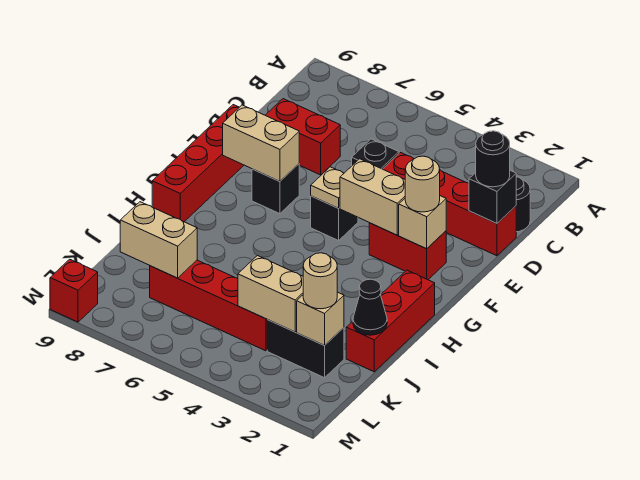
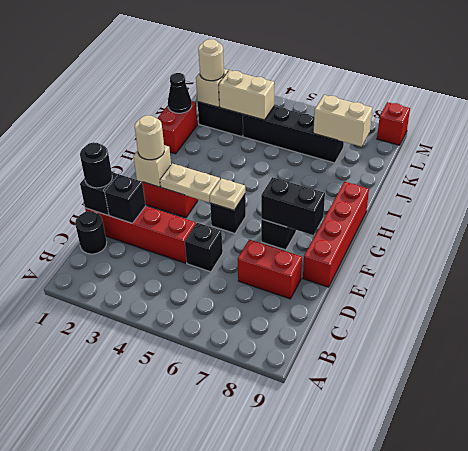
none -> black brick D2 level 2
tan brick F3:F4 level 2 -> tan plate F3:F4 level 2
tan brick F7:F8 level 2 -> black brick F7:F8 level 2
red brick H1:J1 level 1 -> red brick I1:J1 level 1
red brick K4:K7 level 1 -> black brick K4:K7 level 1

